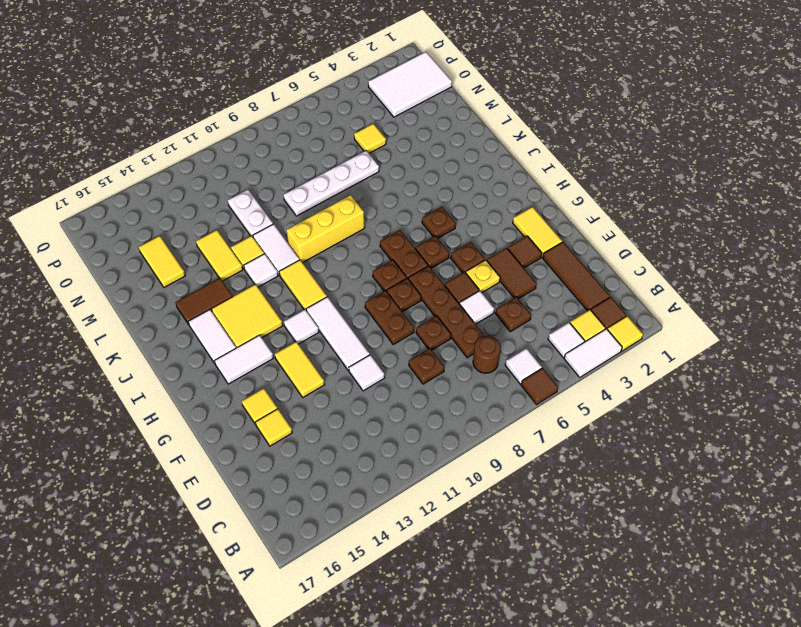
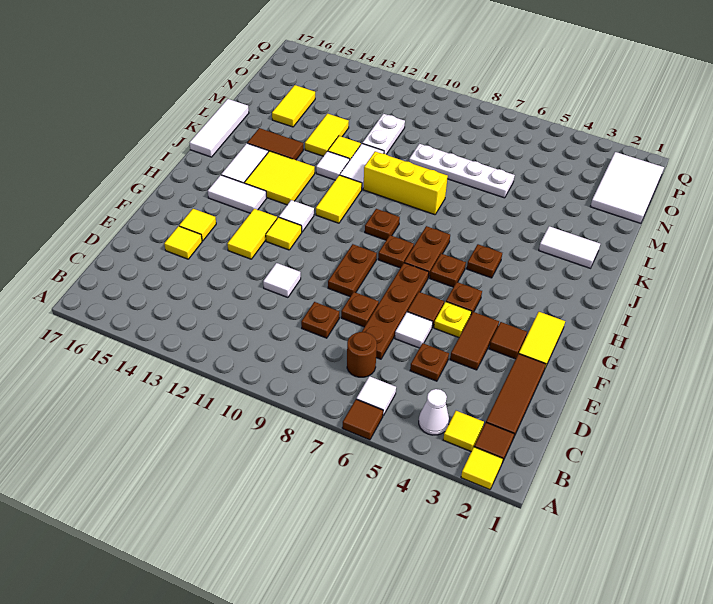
white tile A3:A4 level 1 -> white tile K2:K3 level 1
white tile B4 level 1 -> white cone B4 level 1
white tile F11:H11 level 1 -> white tile J17:L17 level 1
brown plate G8 level 1 -> brown plate I9 level 1
yellow tile N5 level 1 -> yellow tile G12 level 1
white tile O1:P3 level 1 -> white tile N1:P2 level 1

